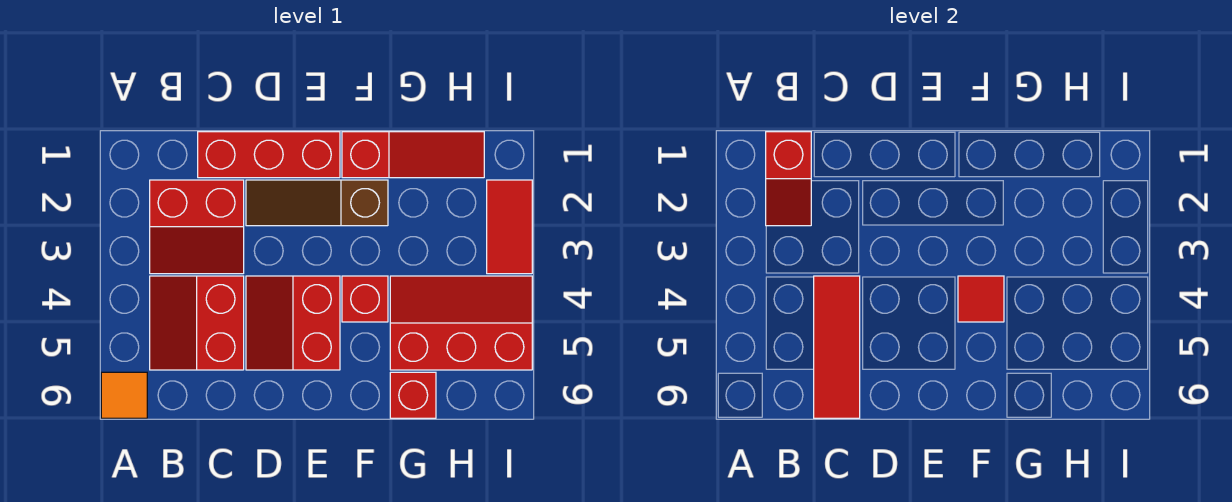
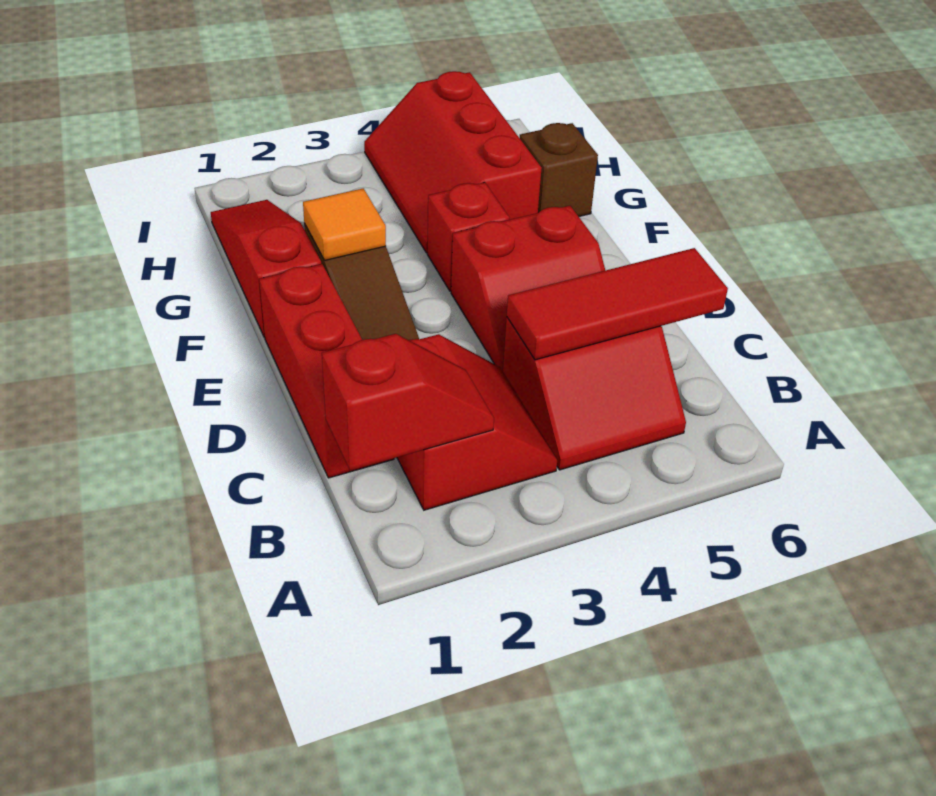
orange tile A6 level 1 -> orange tile F2 level 2
red tile F4 level 2 -> none
red brick G6 level 1 -> brown brick G6 level 1
red tile I2:I3 level 1 -> none

